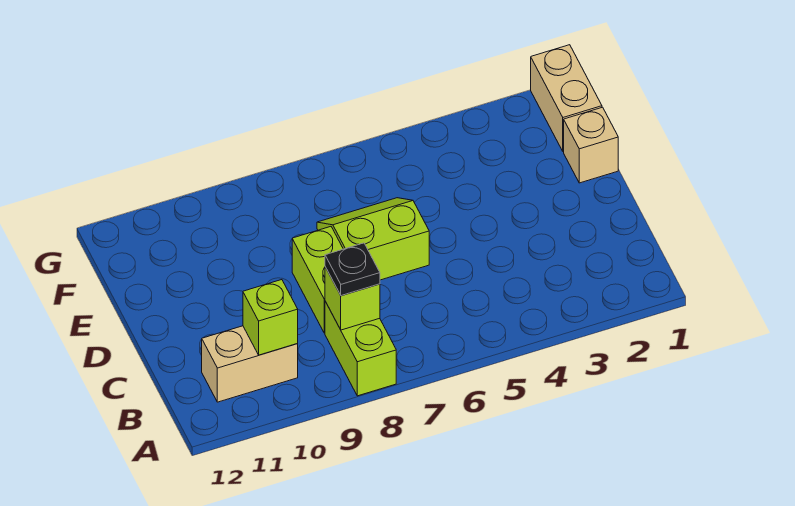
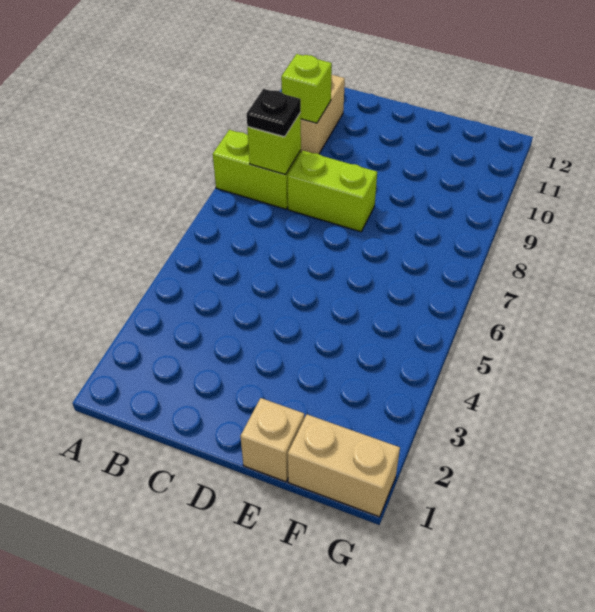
lime slope D6:E7 level 1 top D -> none

